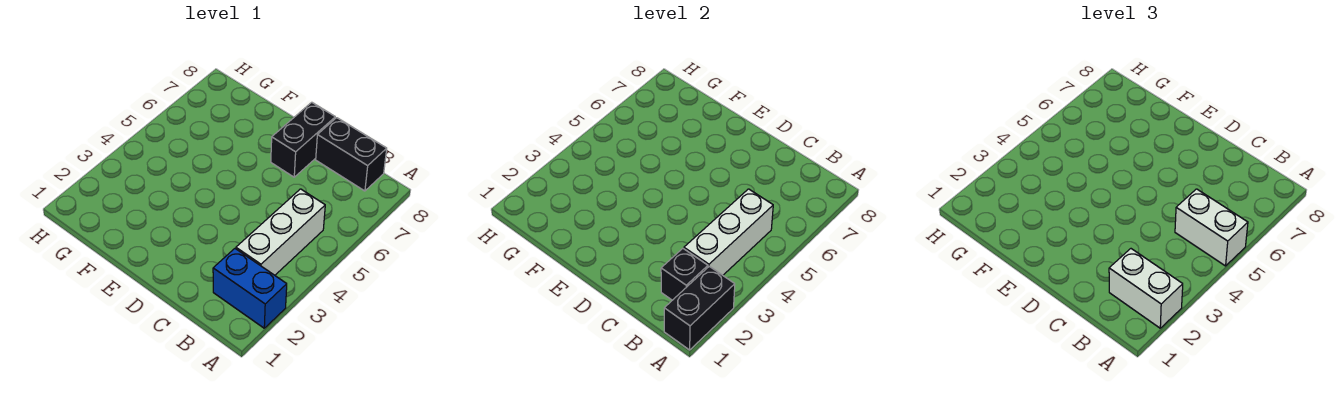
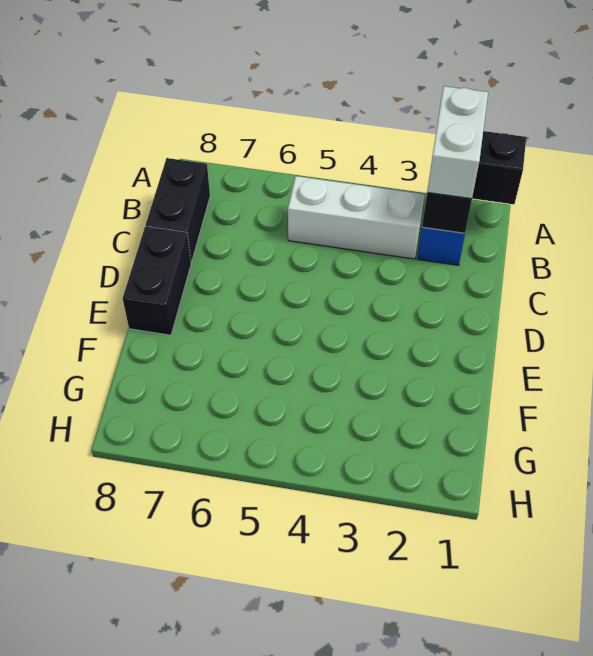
white brick A5:B5 level 3 -> none
white brick B3:B5 level 2 -> none
black brick D7:D8 level 1 -> black brick D8:E8 level 1

